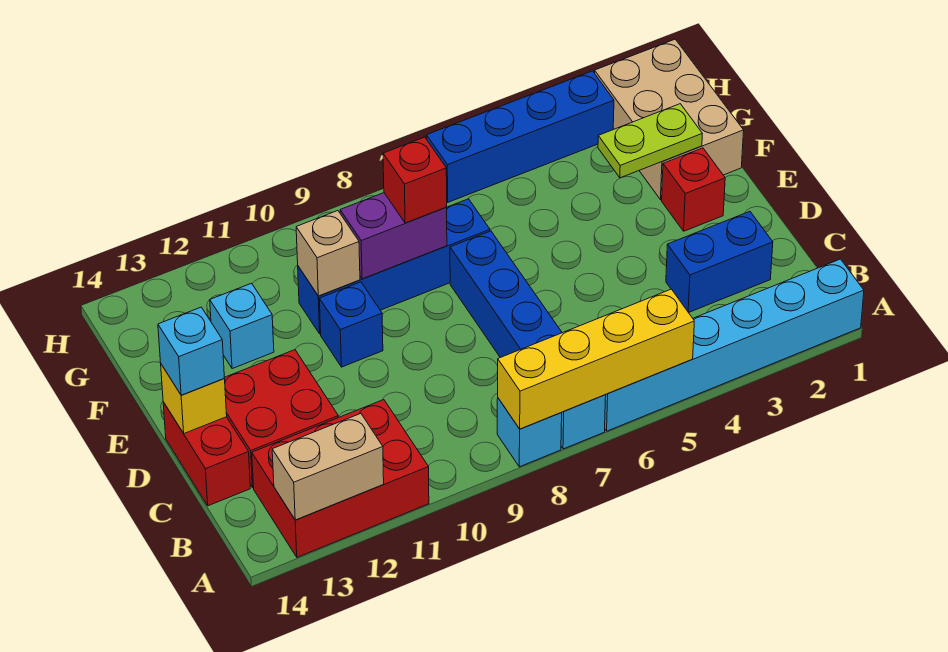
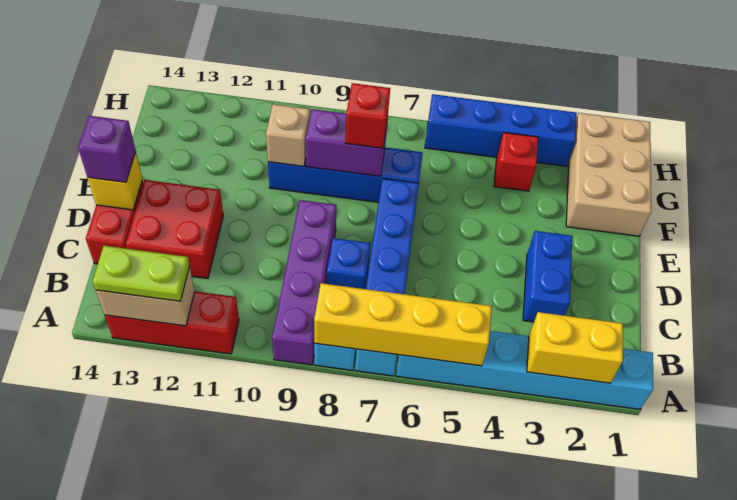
none -> yellow brick A2:A3 level 2
none -> purple brick A9:D9 level 1
red brick A11:B13 level 1 -> red brick A11:A13 level 1
blue brick C2:C3 level 1 -> blue brick C3:D3 level 1
cyan brick D14 level 3 -> purple brick D14 level 3
red brick E2 level 1 -> red brick G4 level 1
blue brick E10 level 1 -> blue brick C8 level 1
lime plate F2:F3 level 2 -> lime plate A12:A13 level 3
cyan brick F12 level 1 -> none

